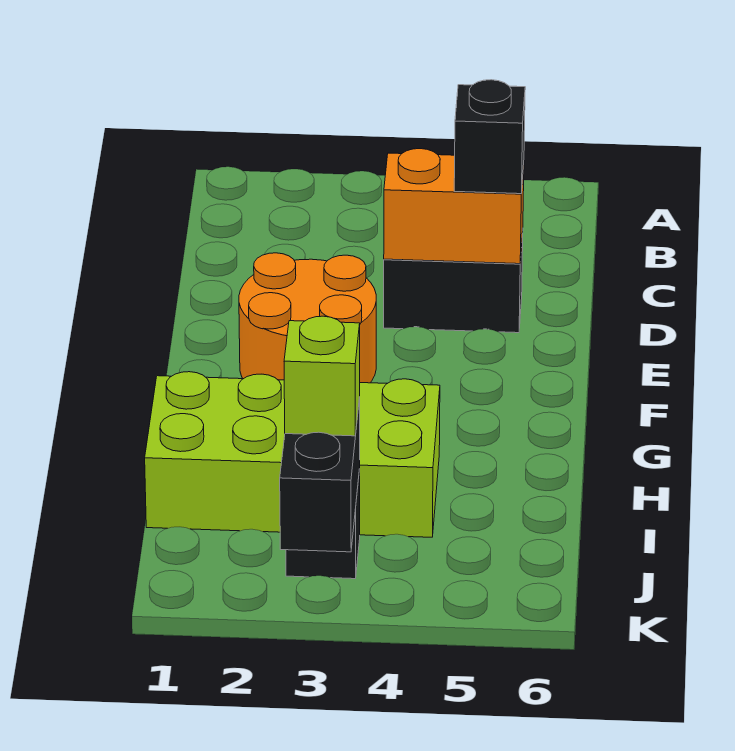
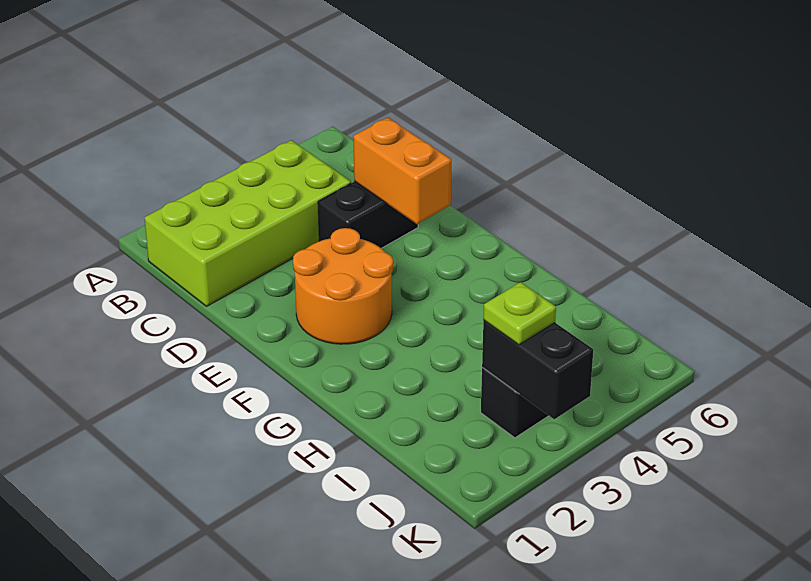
orange brick D4:D5 level 2 -> orange brick D5:E5 level 2
black brick D5 level 3 -> none
lime brick H1:I4 level 1 -> lime brick B1:C4 level 1
lime brick J3 level 3 -> lime plate J3 level 3

